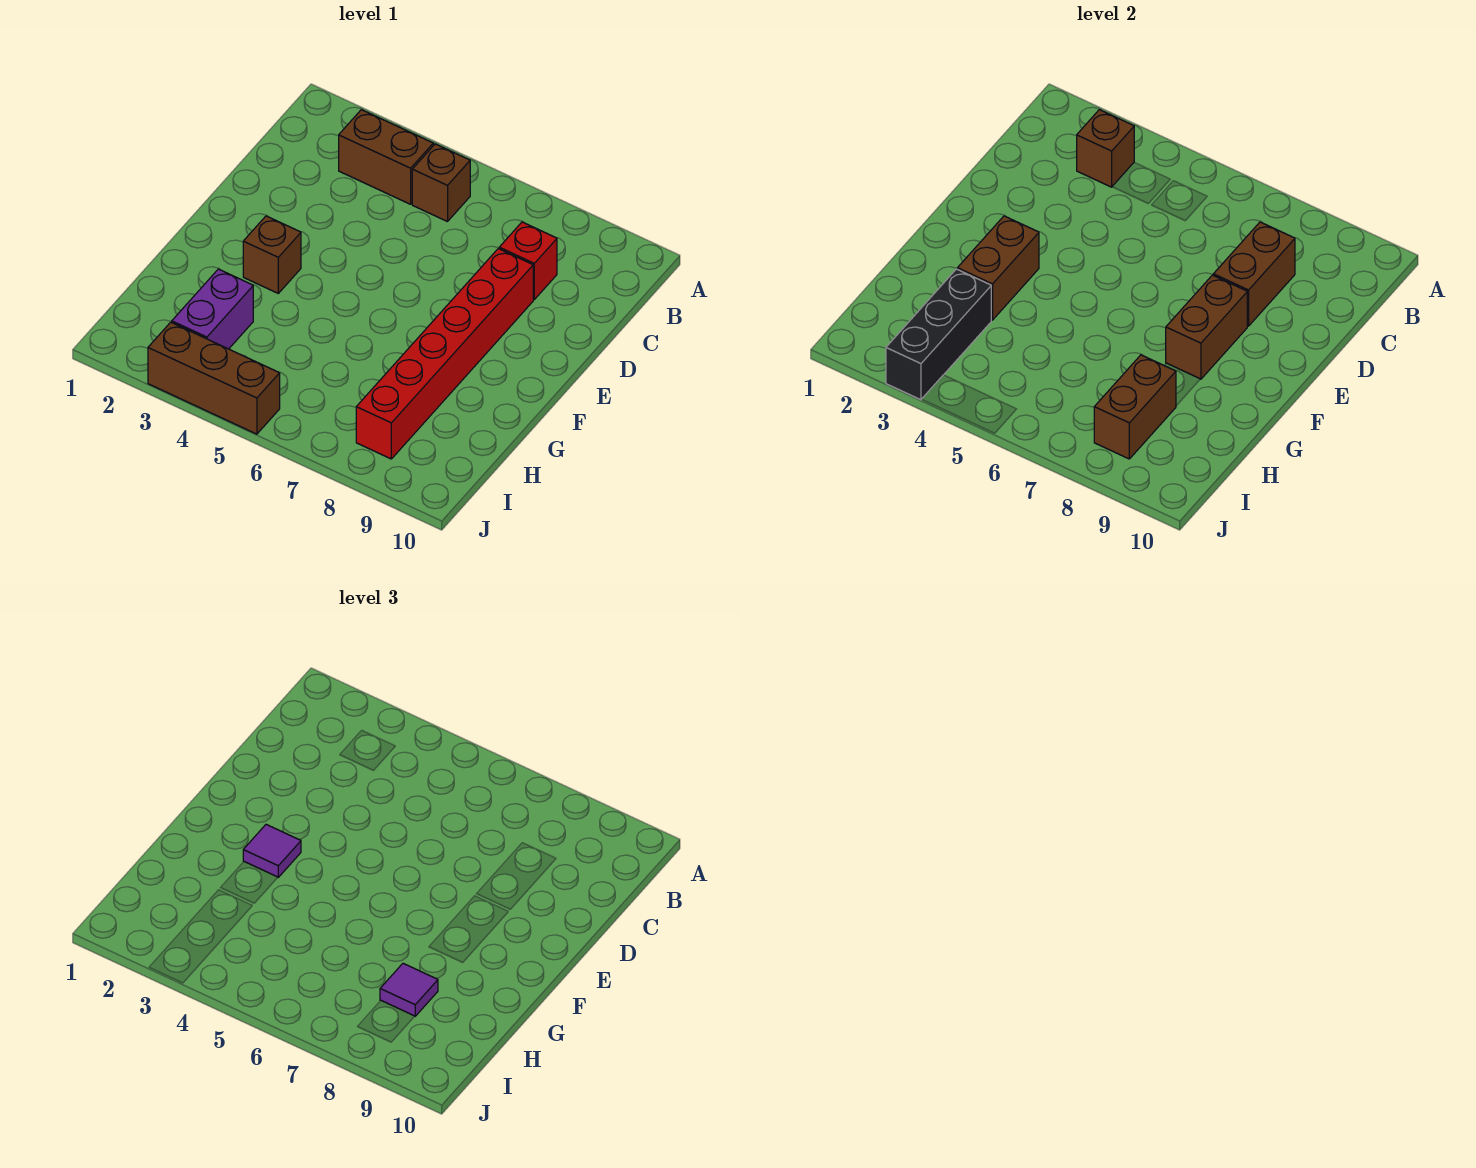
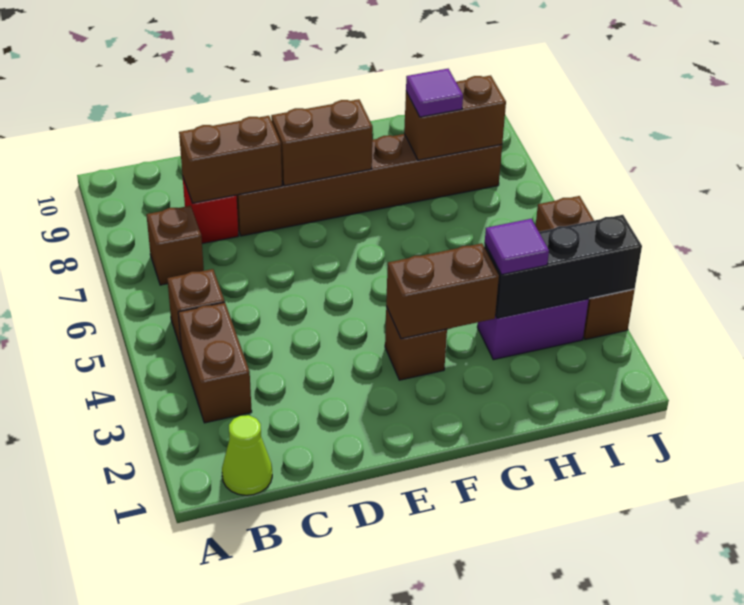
none -> lime cone B1 level 1
brown brick B3 level 2 -> brown brick B7 level 1
red brick D8:I8 level 1 -> brown brick D8:I8 level 1
purple tile F3 level 3 -> purple tile H3 level 3

